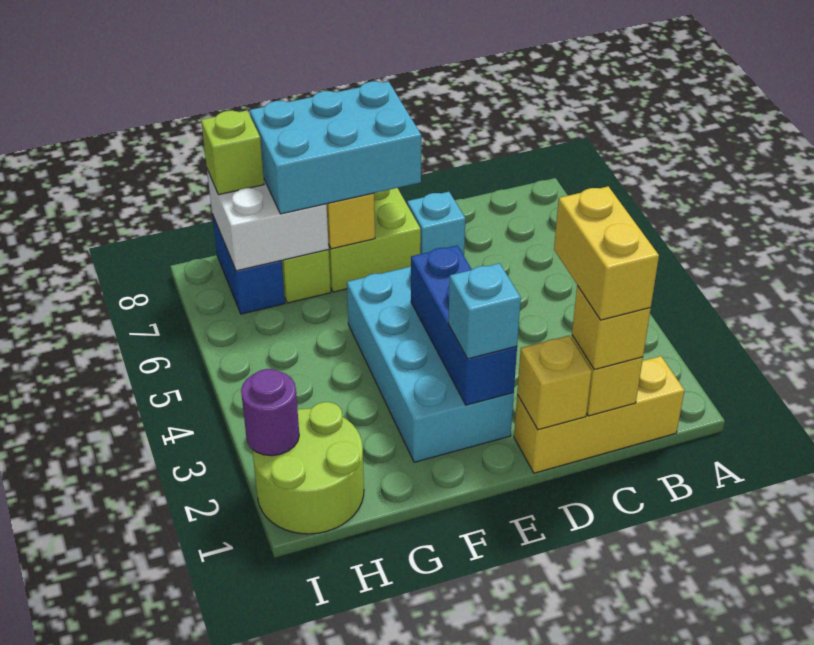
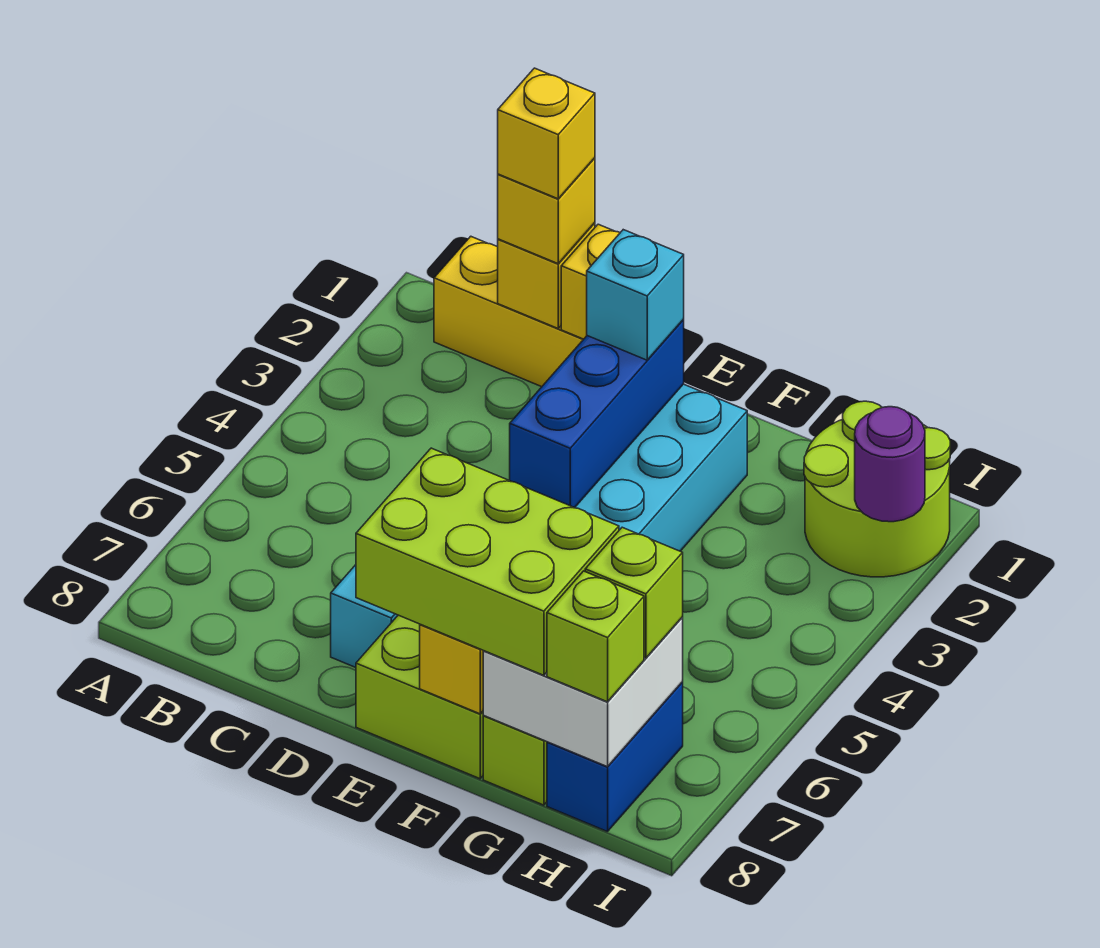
yellow brick C1:C2 level 4 -> yellow brick C1 level 4
cyan brick E7:G8 level 3 -> lime brick E7:G8 level 3
none -> lime brick H7 level 3

